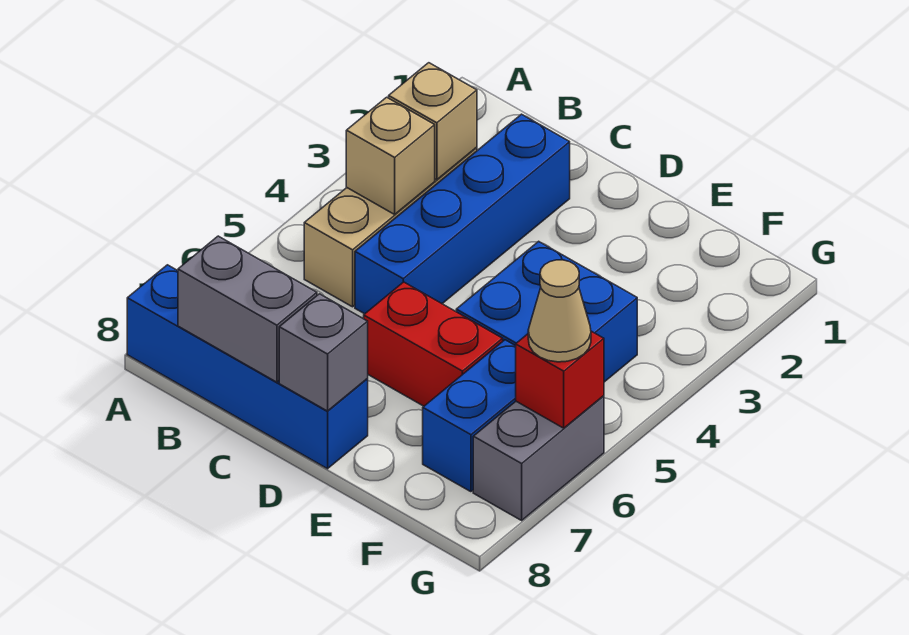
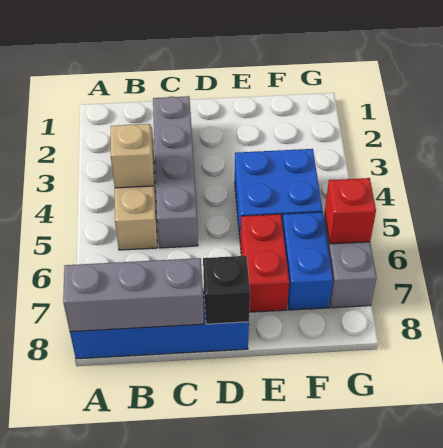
tan brick B3 level 2 -> none
grey brick B8:C8 level 2 -> grey brick A8:C8 level 2
blue brick C2:C5 level 1 -> grey brick C2:C5 level 1
red brick D6:E6 level 1 -> red brick E6:E7 level 1
grey brick D8 level 2 -> black brick D8 level 2
tan cone G6 level 3 -> none

